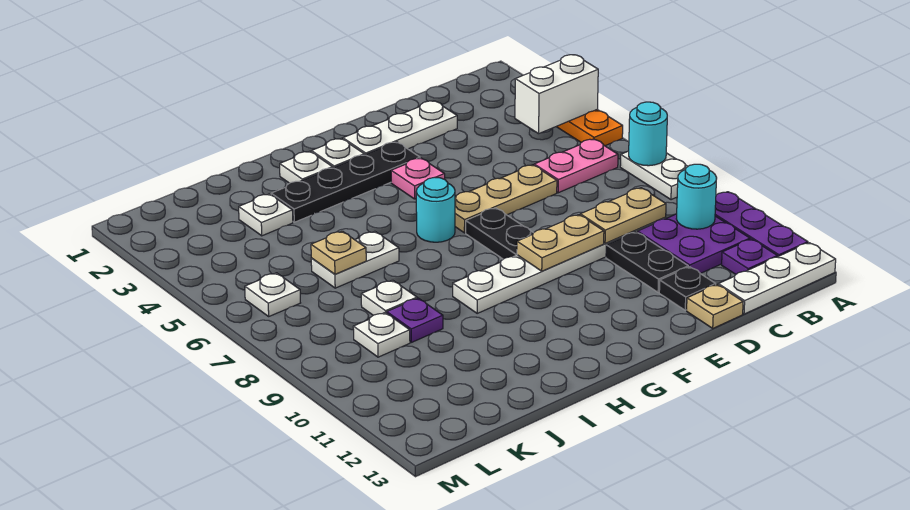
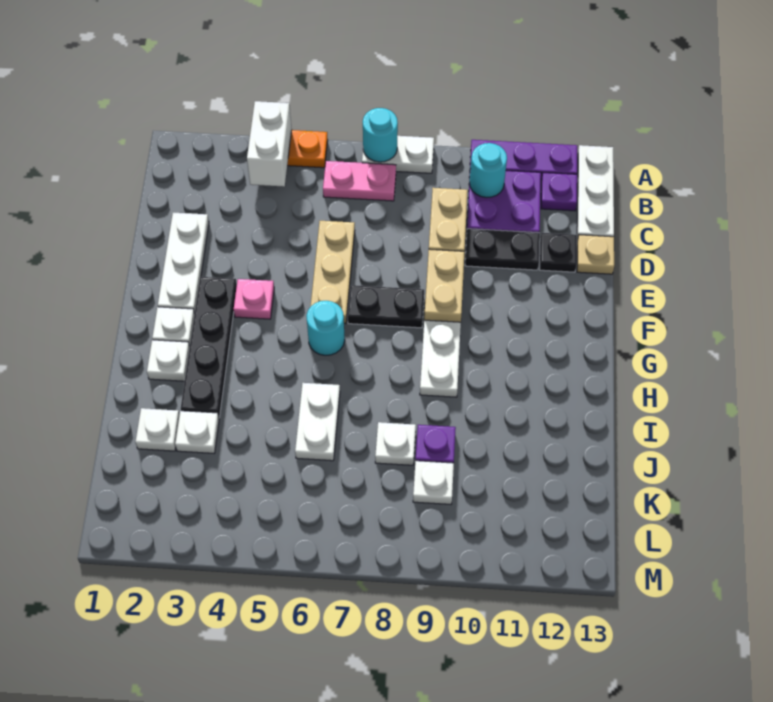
pink plate B6:C6 level 1 -> pink plate B6:B7 level 1
tan plate J6 level 2 -> none
white plate L6 level 1 -> white plate J2 level 1

